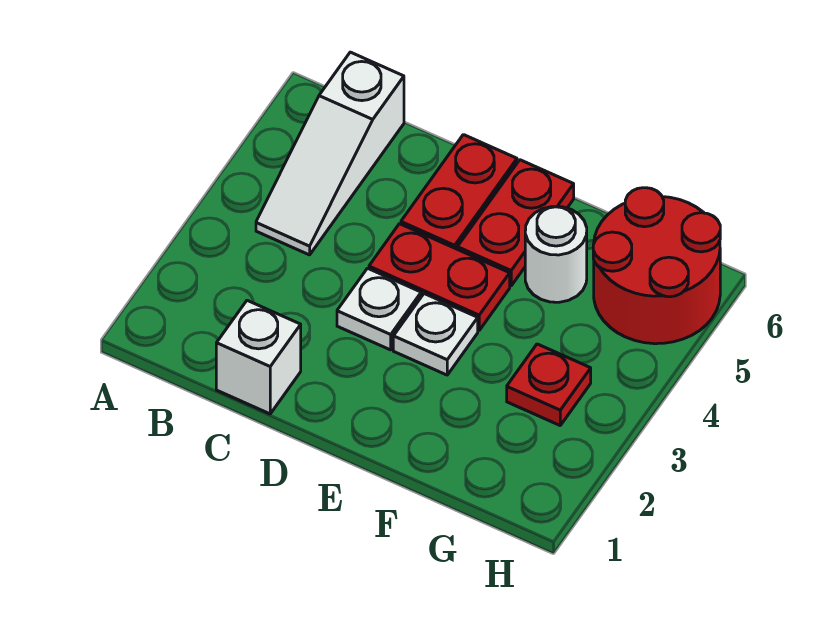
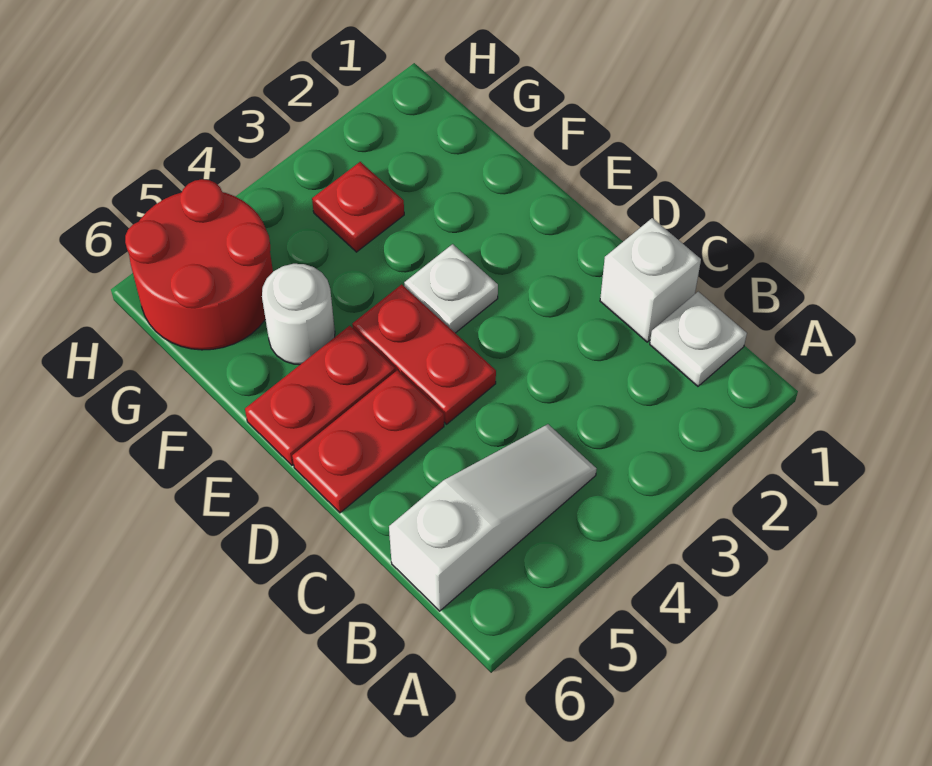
white plate D3 level 1 -> white plate B1 level 1

